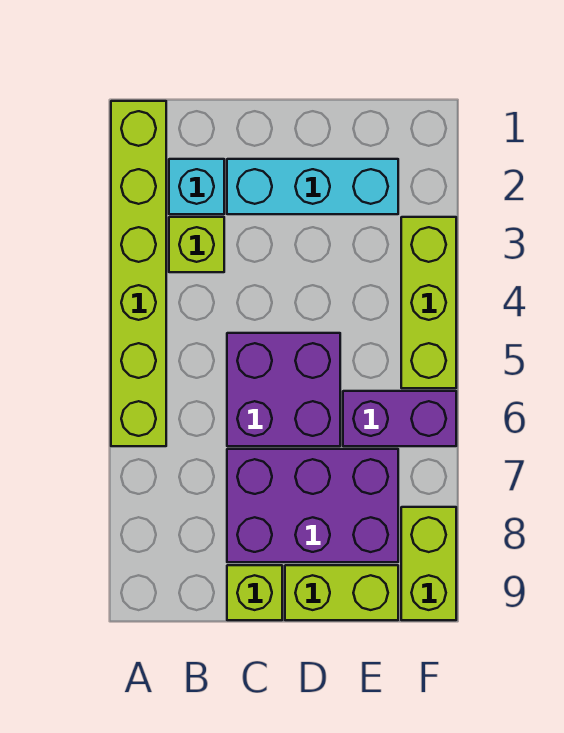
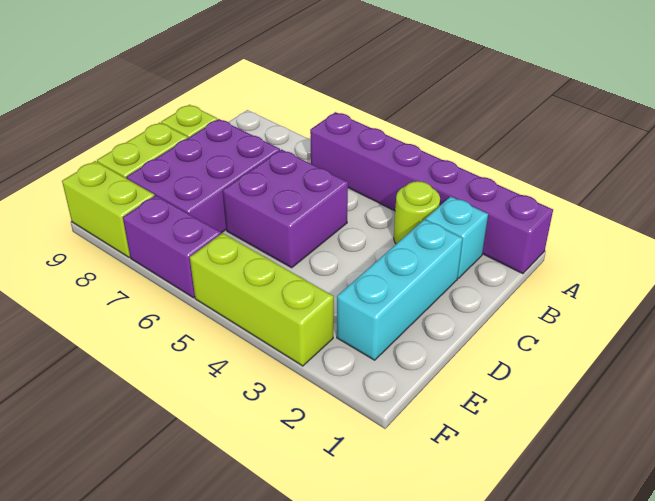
lime brick A1:A6 level 1 -> purple brick A1:A6 level 1
lime brick B3 level 1 -> lime round brick B3 level 1
purple brick E6:F6 level 1 -> purple brick F6:F7 level 1

